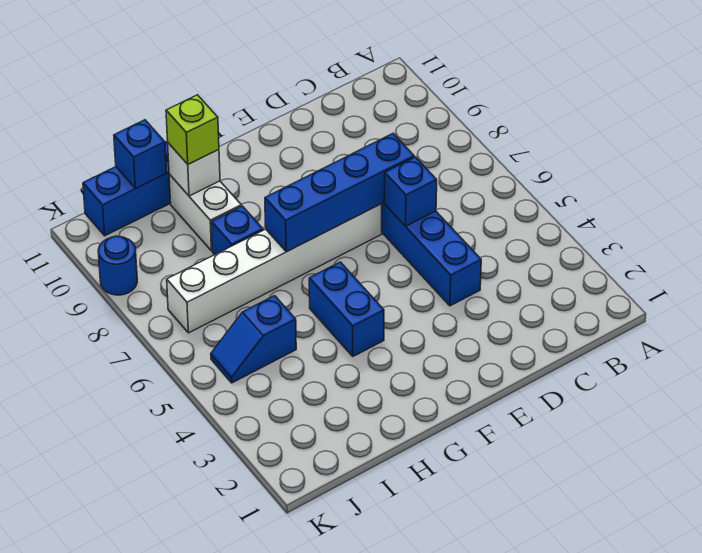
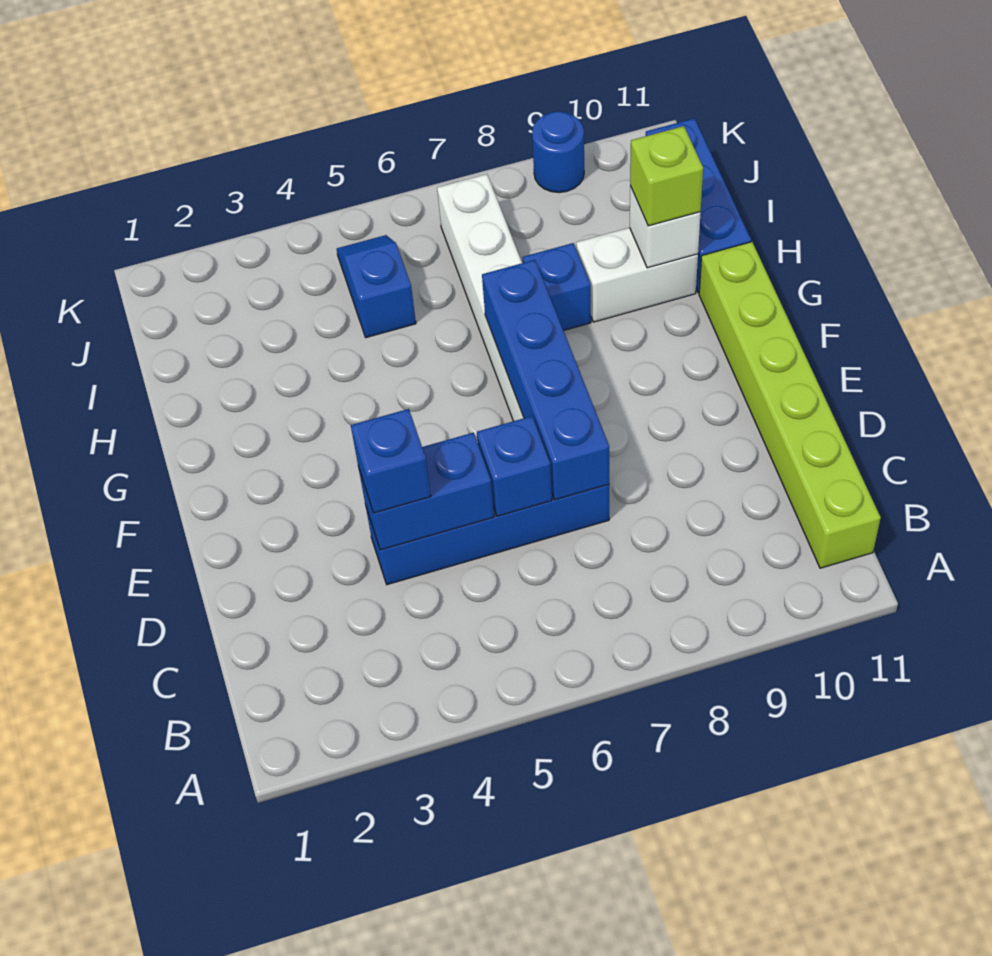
none -> lime brick B11:G11 level 1
blue brick G4:G5 level 1 -> blue brick D4:D5 level 2
blue brick I11 level 2 -> blue brick D4 level 3

